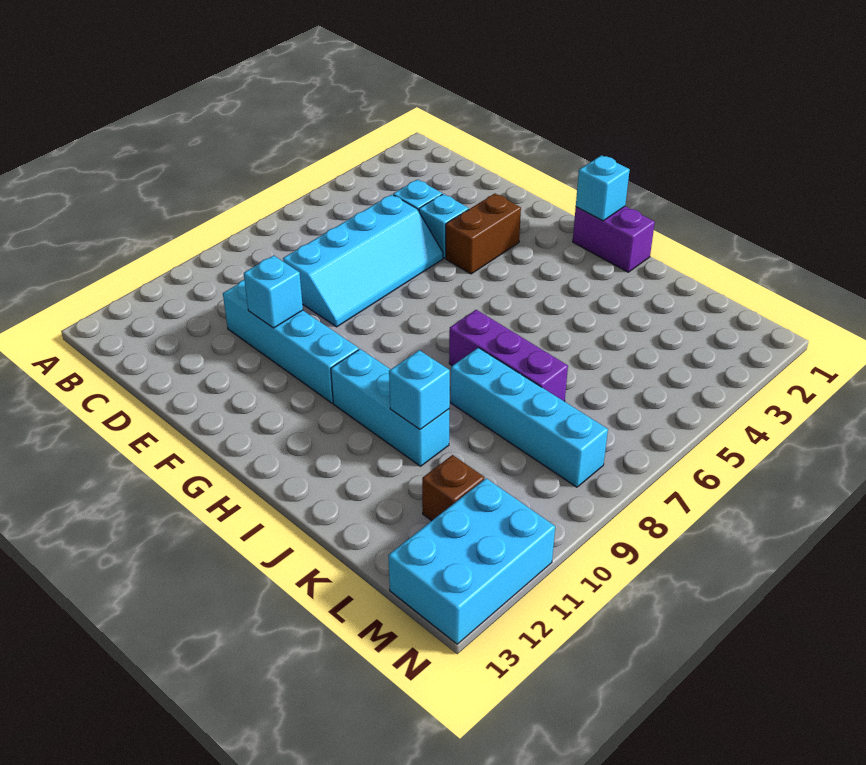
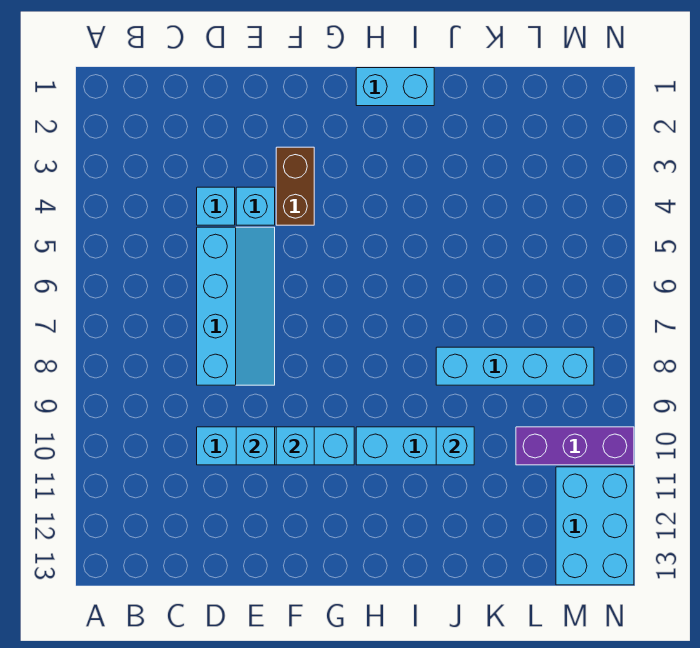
purple brick H1:I1 level 1 -> cyan brick H1:I1 level 1
cyan brick H1 level 2 -> cyan brick F10 level 2
purple brick I7:K7 level 1 -> purple brick L10:N10 level 1
brown brick L11 level 1 -> none

